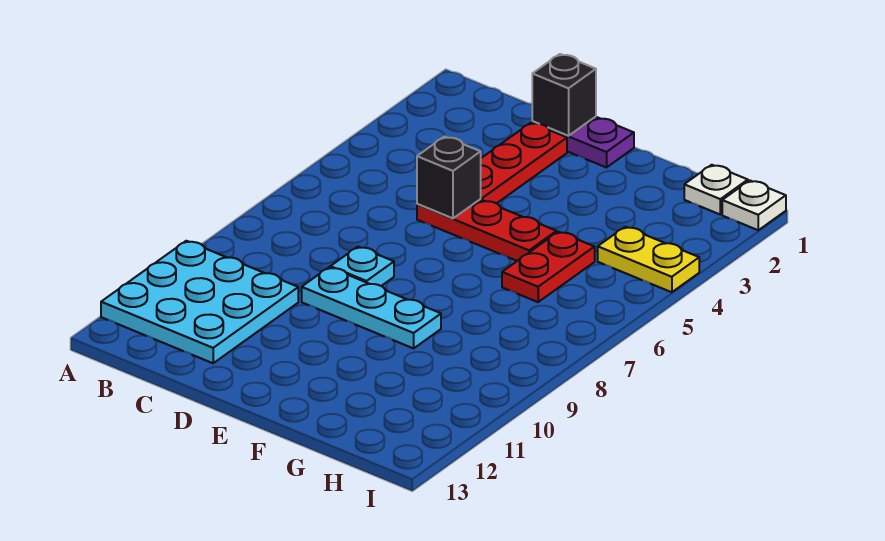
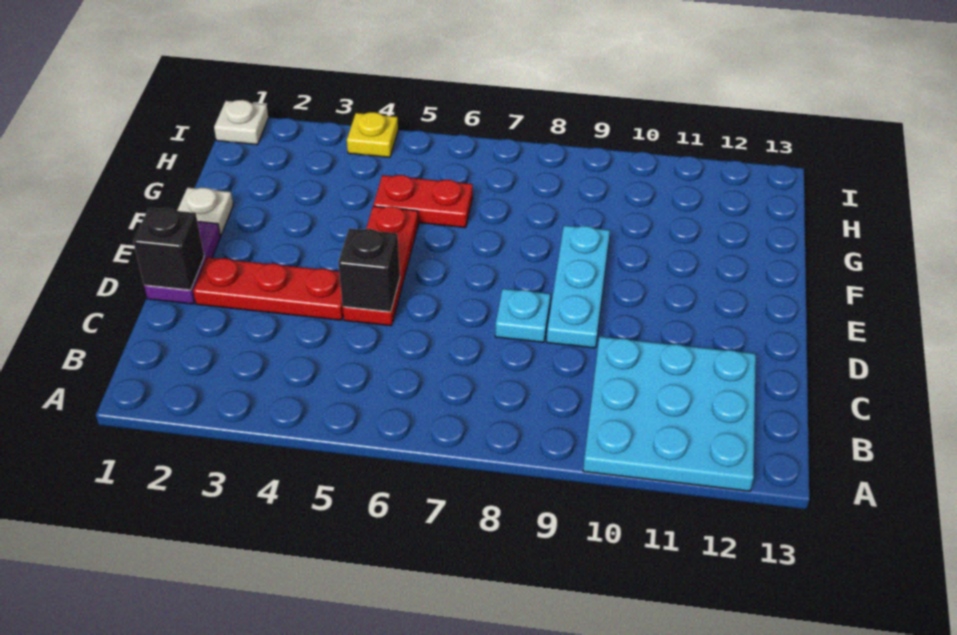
white plate H1 level 1 -> white plate F1 level 1
yellow plate H4:I4 level 1 -> yellow plate I4 level 1

